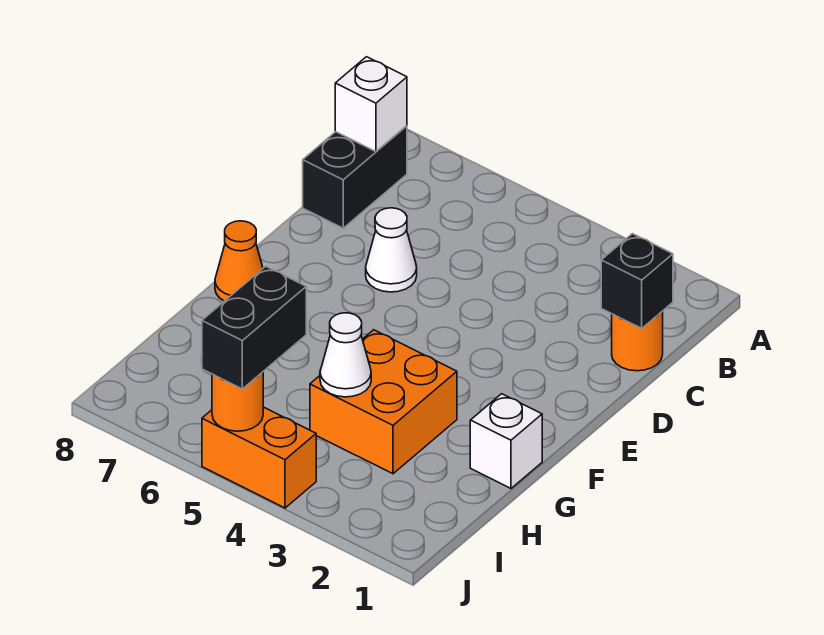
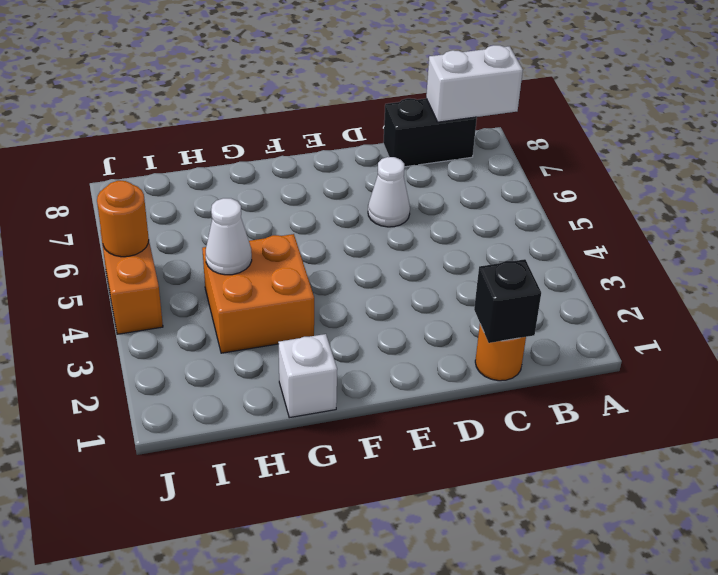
white brick B8 level 2 -> white brick A8:B8 level 2
orange cone F8 level 1 -> none
black brick I5:J5 level 3 -> none

